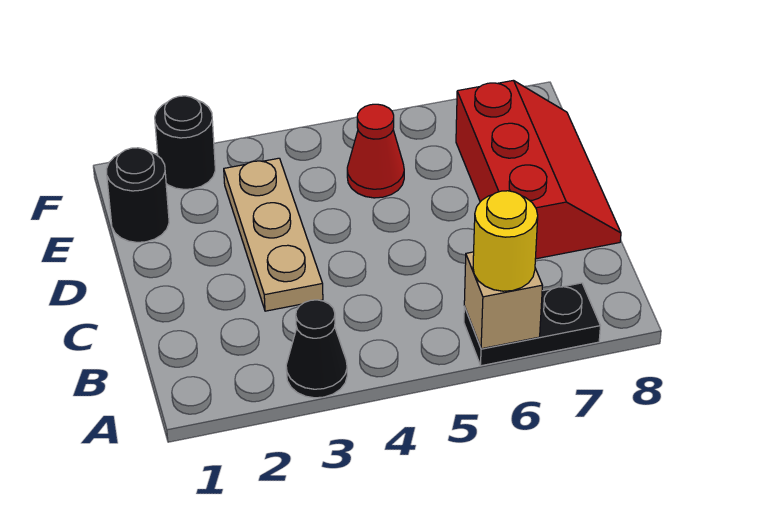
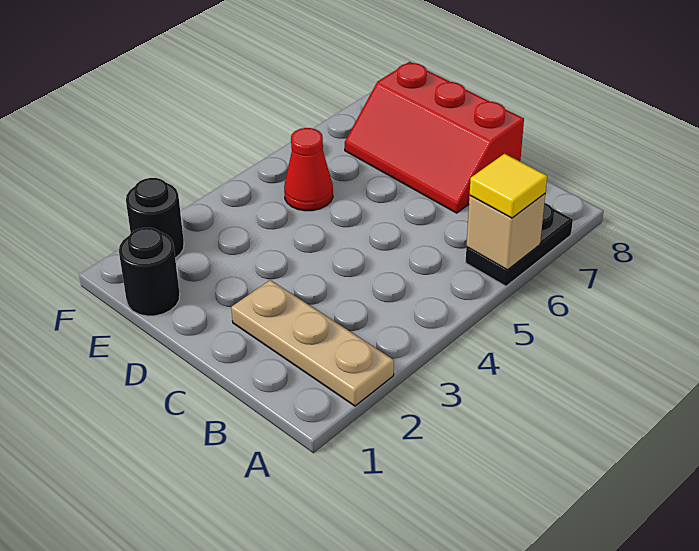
black cone A3 level 1 -> none
yellow round brick A6 level 3 -> yellow tile A6 level 3
tan plate C3:E3 level 1 -> tan plate A2:C2 level 1
red slope C7:E8 level 1 top 7 -> red slope C7:E8 level 1 top 8

